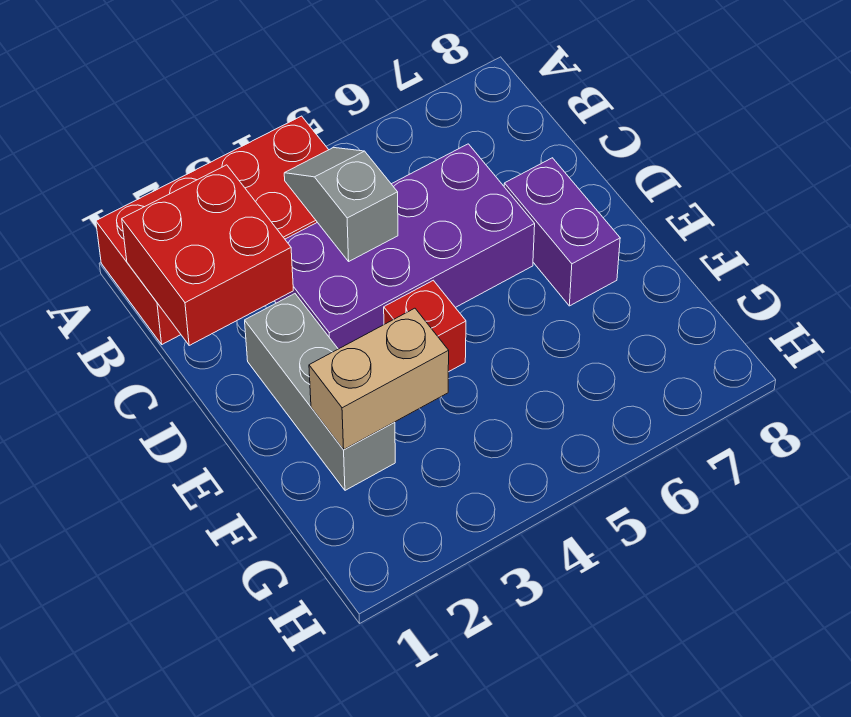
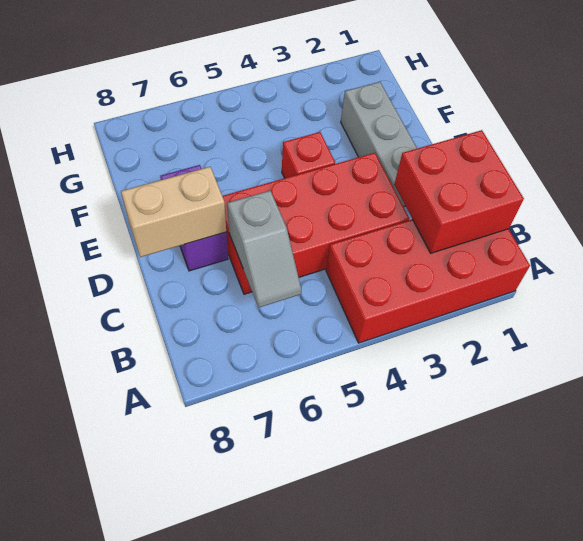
grey slope B4:C4 level 2 top C -> grey slope B6:C6 level 2 top C
purple brick C3:D6 level 1 -> red brick C3:D6 level 1
tan brick F2:F3 level 2 -> tan brick D7:D8 level 2

